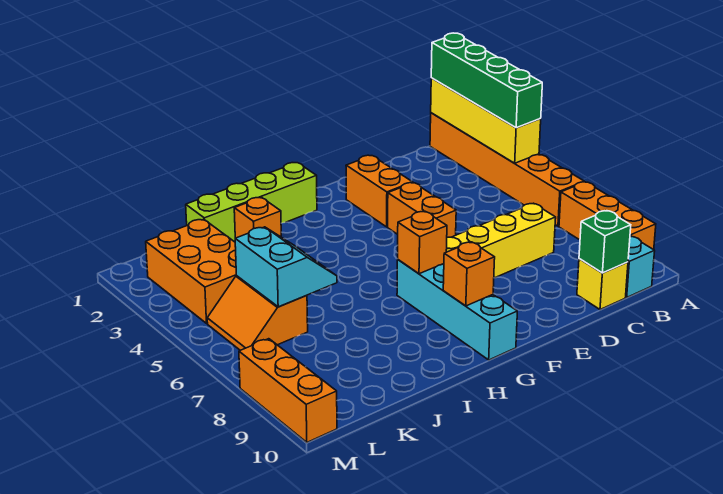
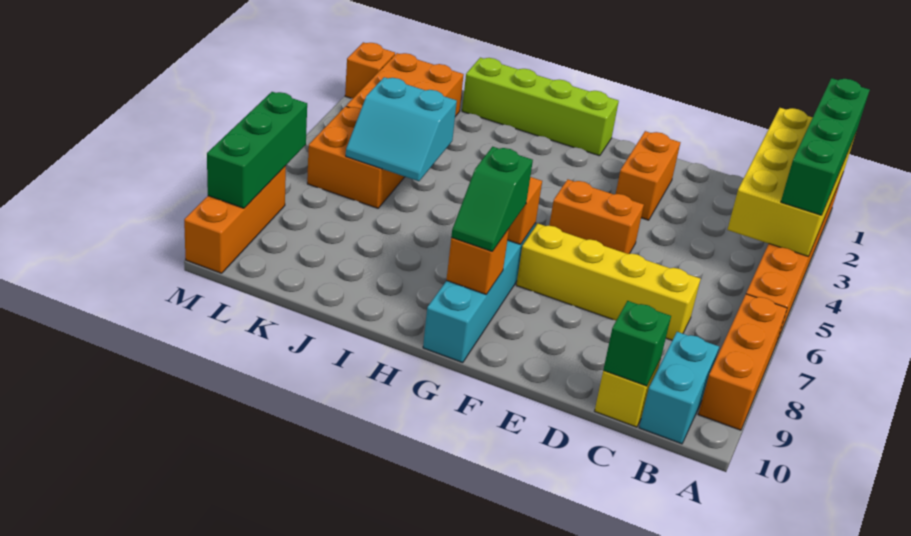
yellow brick A1:A4 level 2 -> yellow brick A1:B4 level 2
orange brick E4:E5 level 1 -> orange brick E5:F5 level 1
none -> green slope G8:G9 level 3 top 8
orange brick I2 level 1 -> orange brick M2 level 1
cyan slope J5:K6 level 2 top K -> cyan slope J5:K6 level 2 top 5
orange slope K5:L6 level 1 top K -> orange brick K5:L6 level 1
none -> green brick M7:M9 level 2

